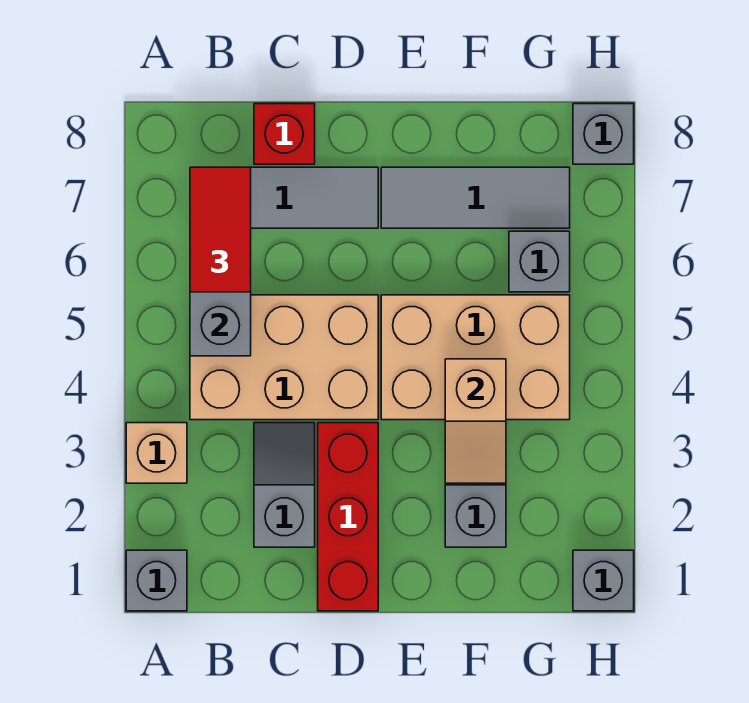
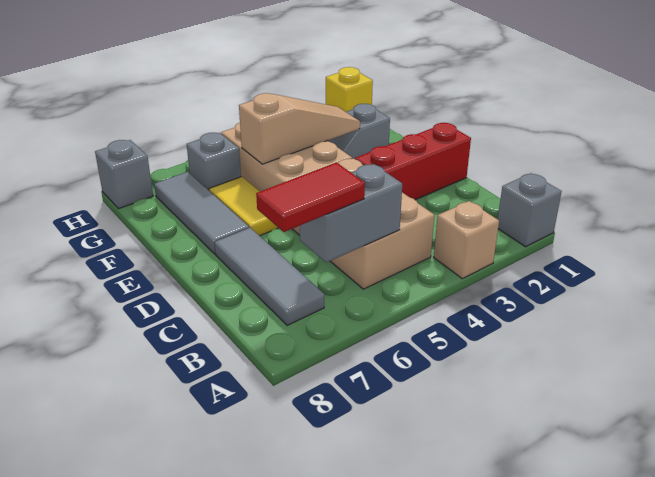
grey slope C2:C3 level 1 top 2 -> none
red brick C8 level 1 -> none
none -> yellow tile E6:F6 level 1
tan slope F3:F4 level 2 top 4 -> tan slope F3:F5 level 2 top 5
grey brick H1 level 1 -> yellow brick H1 level 1

